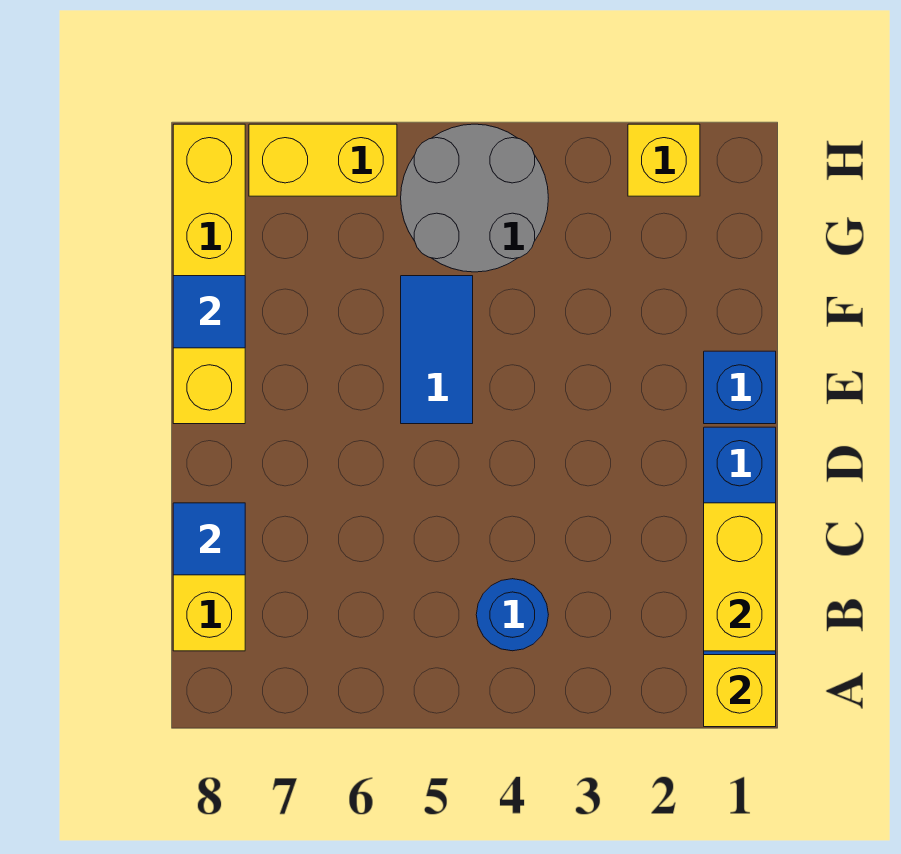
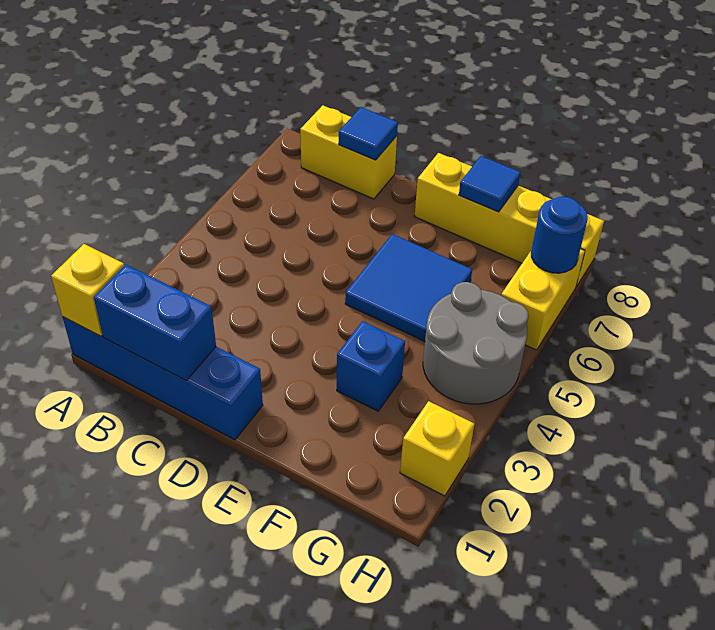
yellow brick B1:C1 level 2 -> blue brick B1:C1 level 2
blue round brick B4 level 1 -> blue round brick H7 level 2
blue brick E1 level 1 -> blue brick F3 level 1
blue tile E5:F5 level 1 -> blue tile E5:F6 level 1

